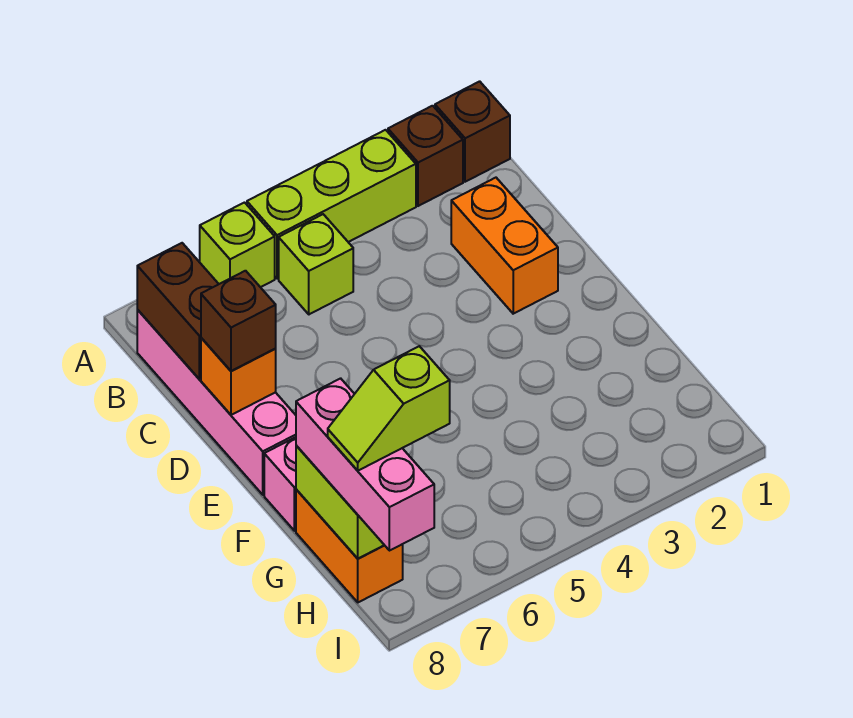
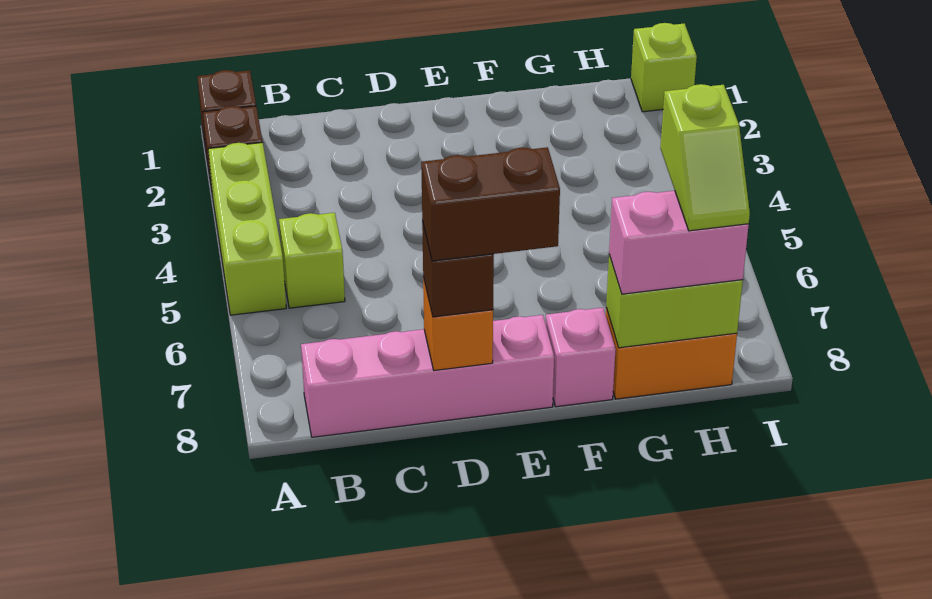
lime brick A6 level 1 -> lime brick I1 level 1
brown brick B8:C8 level 2 -> brown brick D8:E8 level 4
orange brick C2:D2 level 1 -> none
pink brick G8:I8 level 3 -> pink brick G8:H8 level 3

